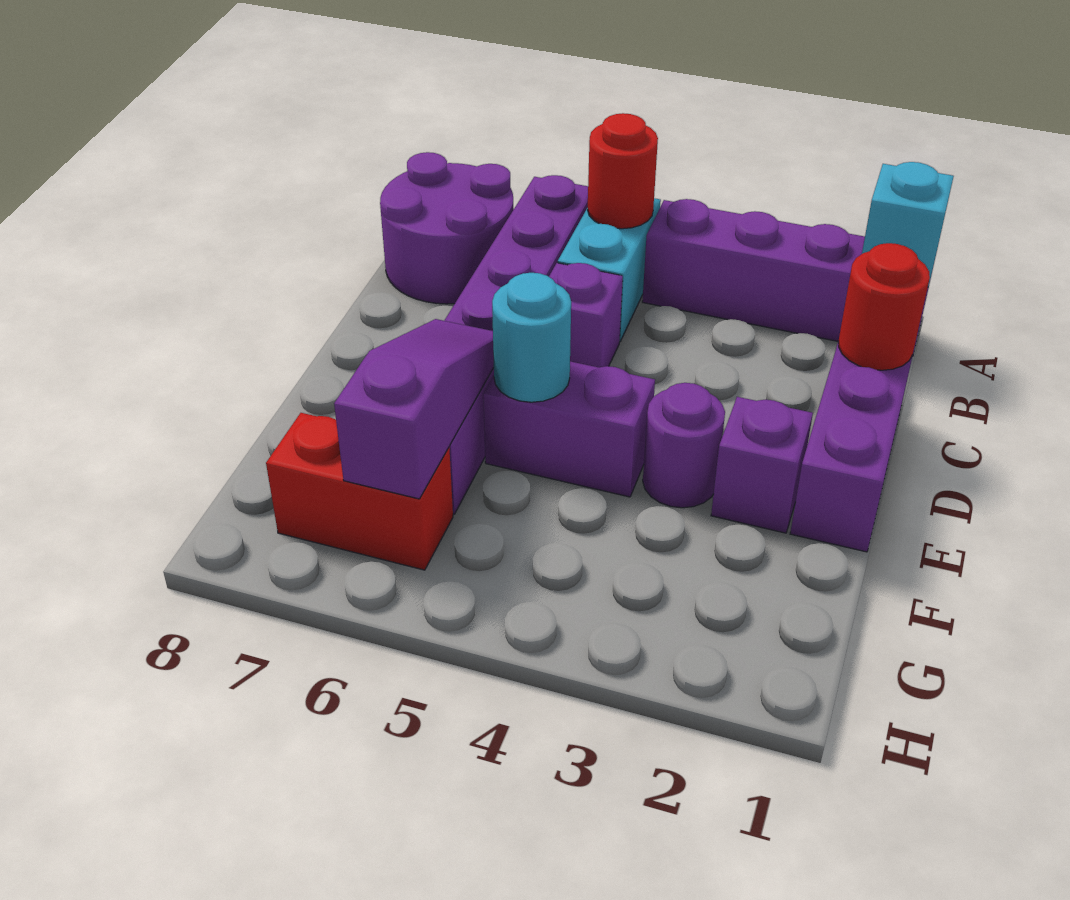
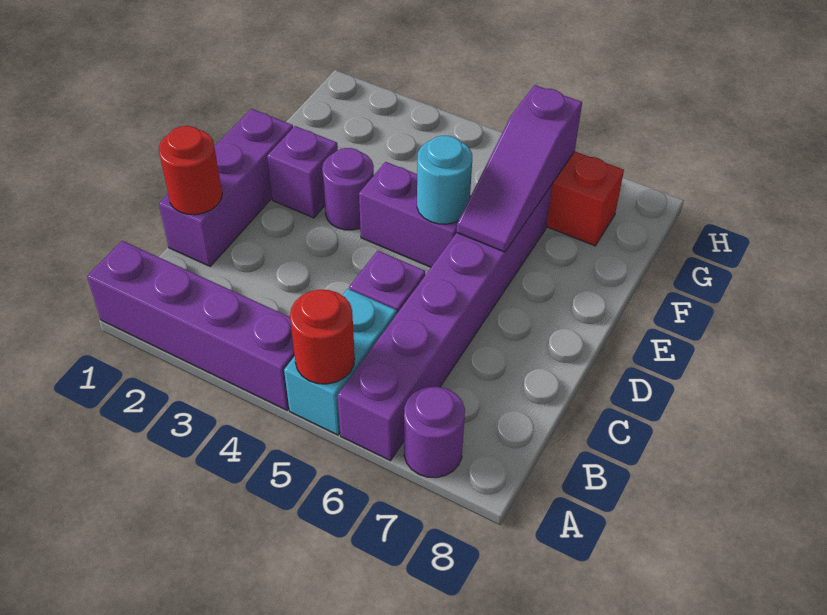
cyan brick A1 level 2 -> none
purple round brick A7:B8 level 1 -> purple round brick A7 level 1

